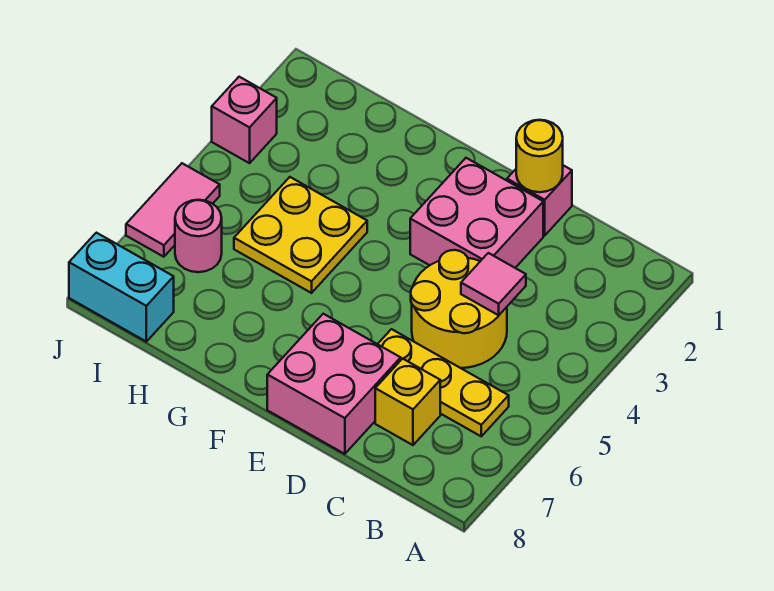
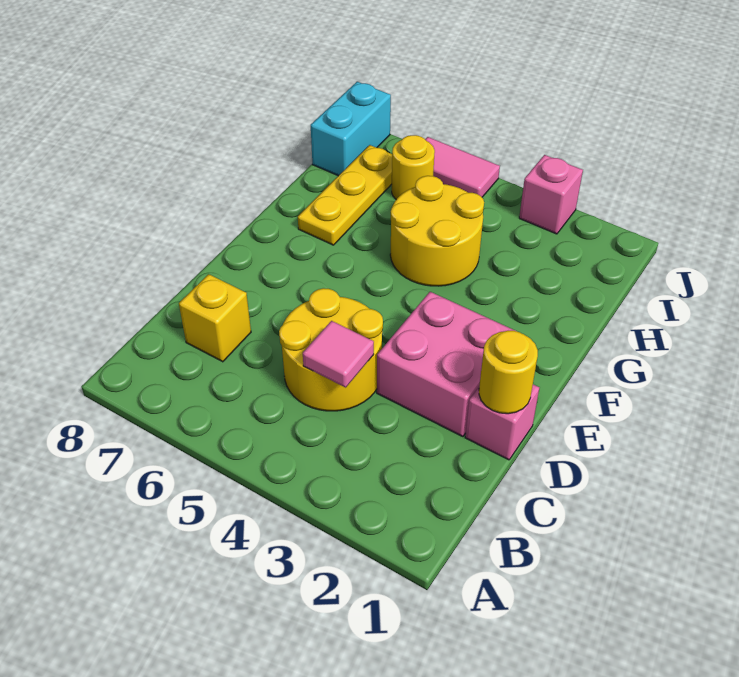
yellow plate B6:D6 level 1 -> yellow plate G7:I7 level 1
pink brick D7:E8 level 1 -> none
yellow plate G4:H5 level 1 -> yellow round brick G4:H5 level 1
pink round brick I6 level 1 -> yellow round brick I6 level 1

